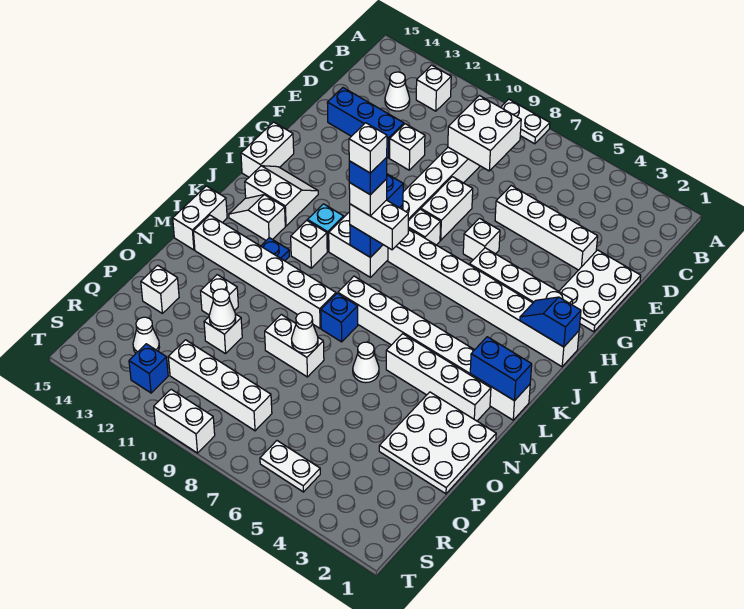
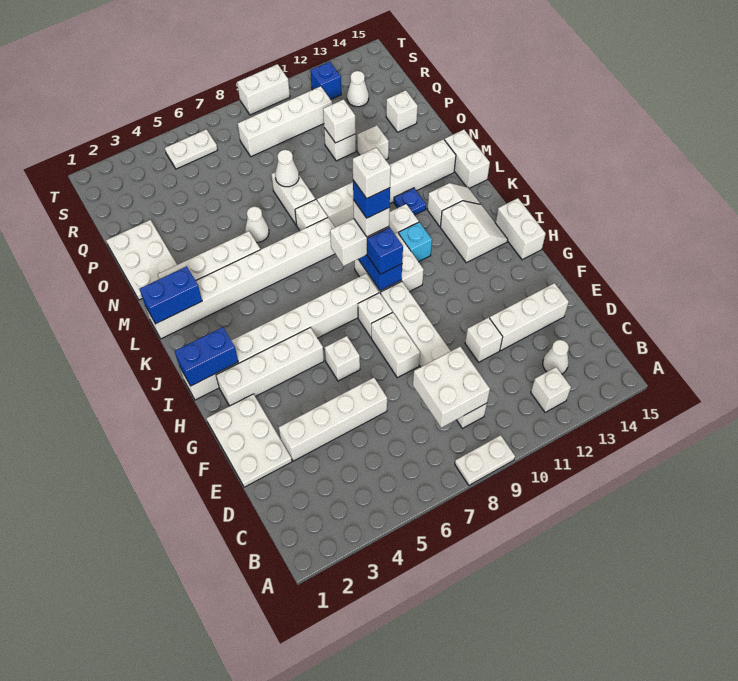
blue brick E12:E14 level 1 -> white brick E12:E14 level 1
blue slope I1:I2 level 2 top 1 -> blue brick I1:I2 level 2
white slope I13:J14 level 1 top J -> white slope I13:J14 level 1 top 13
blue brick M8 level 1 -> white brick M8 level 1
white plate N1:P3 level 1 -> white plate N1:P2 level 1
white brick O8:O9 level 1 -> white brick N8:O8 level 1
white cone P11 level 2 -> white brick P11 level 2

